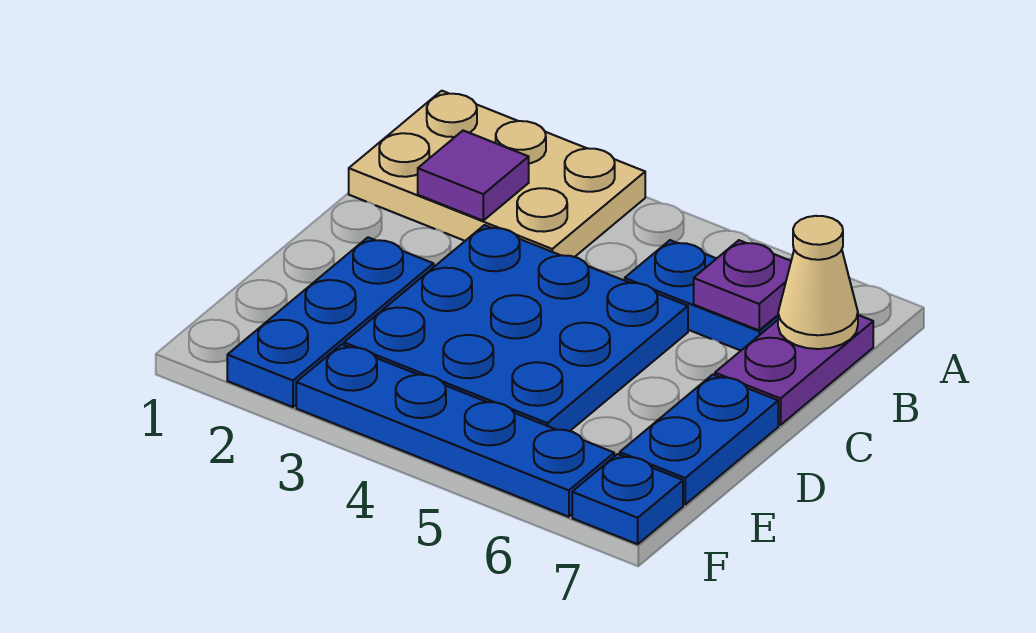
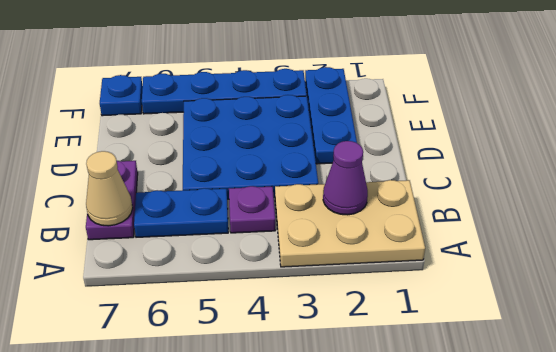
purple tile B2 level 2 -> purple cone B2 level 2
purple plate B6 level 2 -> purple plate B4 level 1
blue plate D7:E7 level 1 -> none

